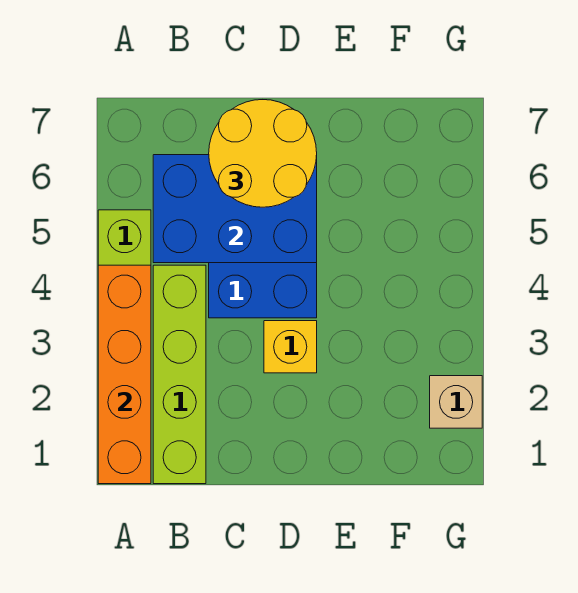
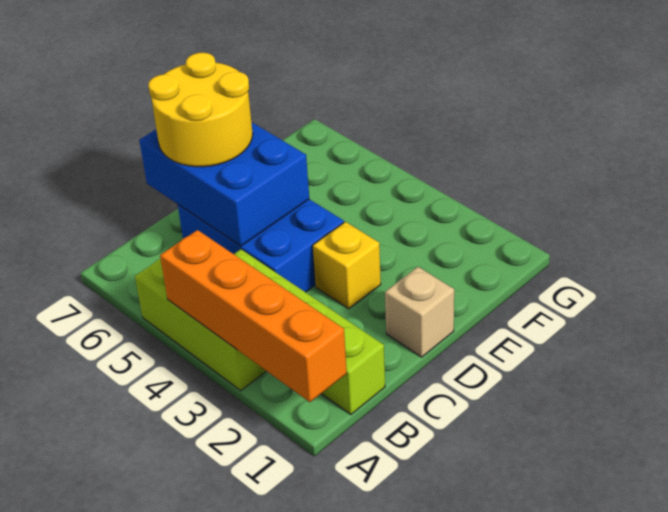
blue brick B5:D6 level 2 -> blue brick C5:D7 level 2
tan brick G2 level 1 -> tan brick D1 level 1

